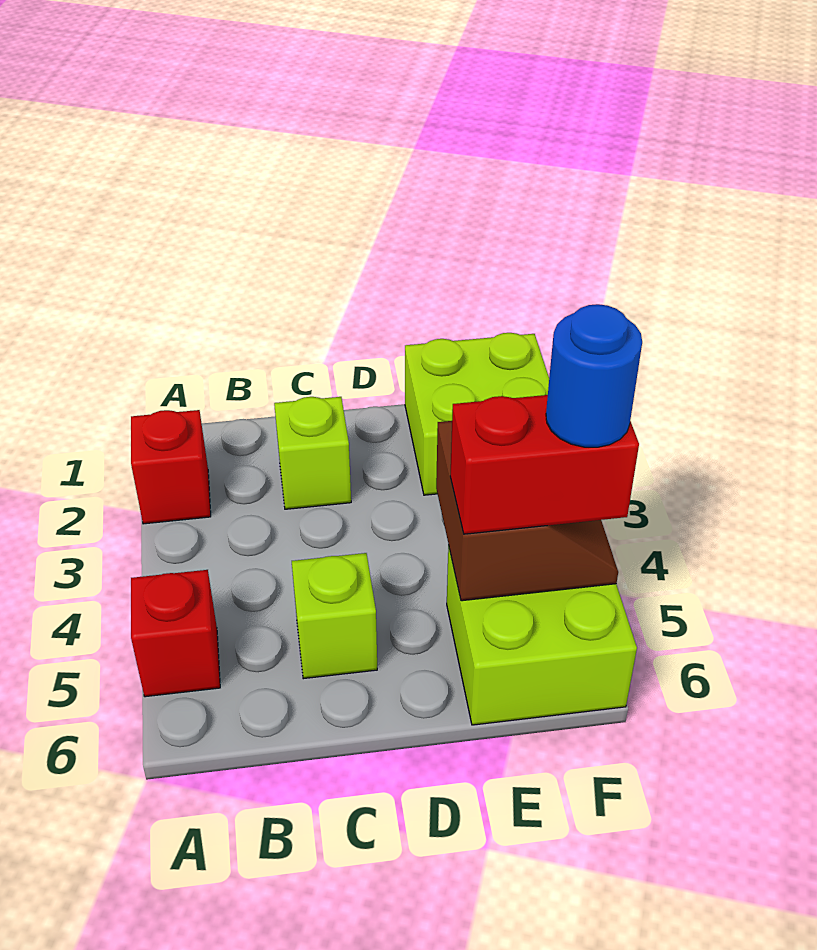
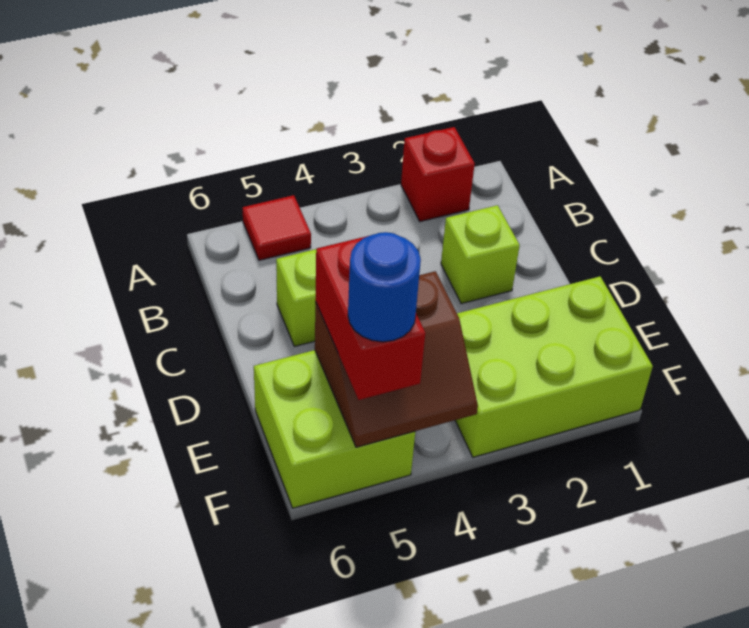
red brick A5 level 1 -> red tile A5 level 1
lime brick E1:F2 level 1 -> lime brick E1:F3 level 1

